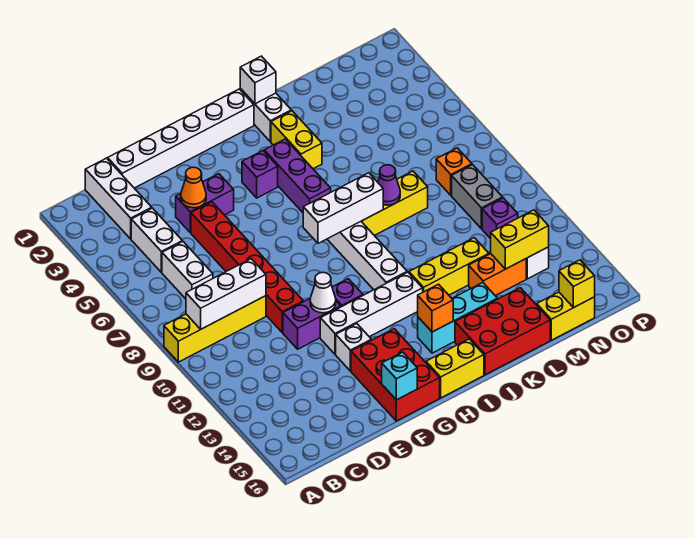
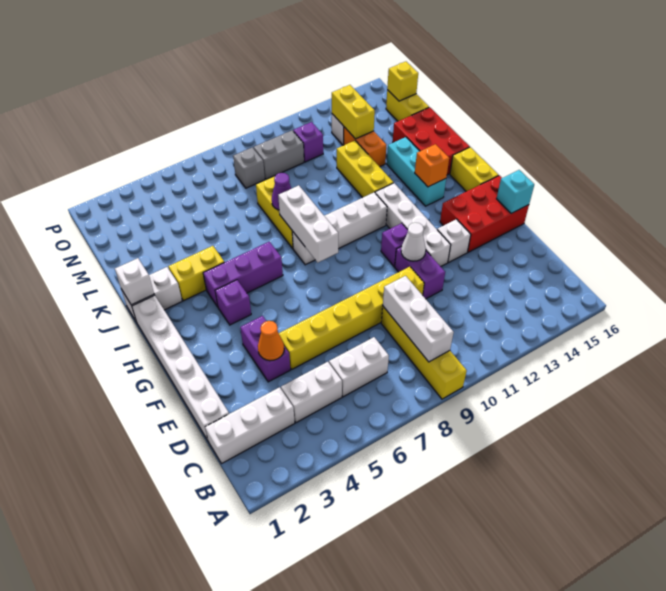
red brick E5:E10 level 1 -> yellow brick E5:E10 level 1
orange brick N8 level 1 -> grey brick N8 level 1

